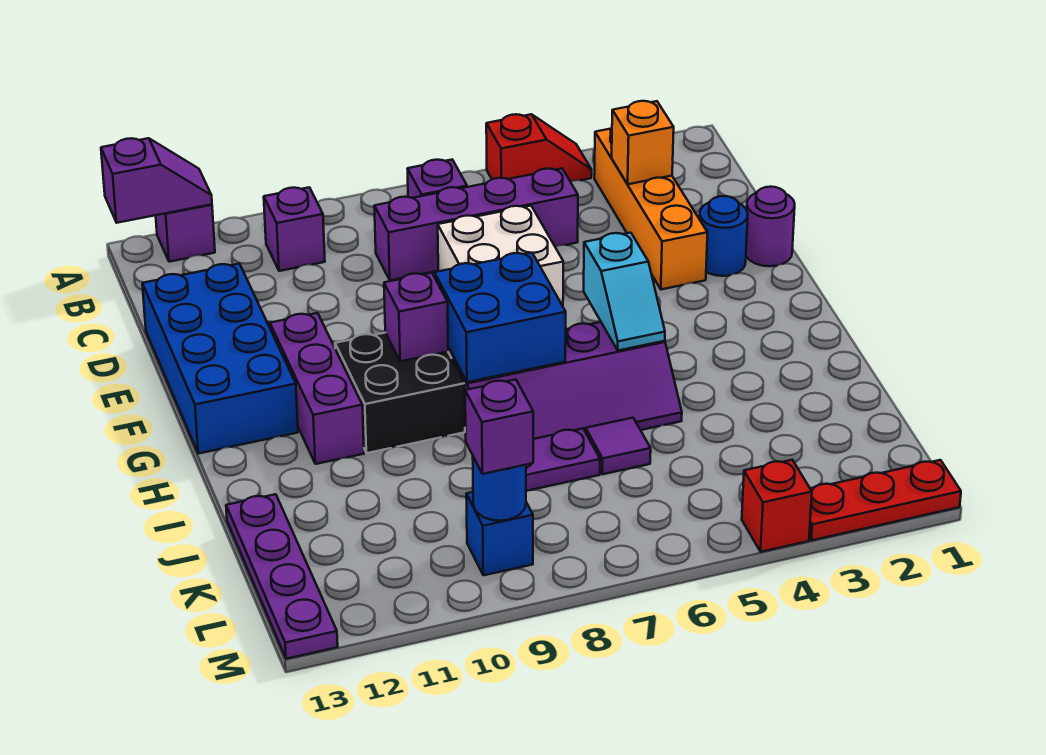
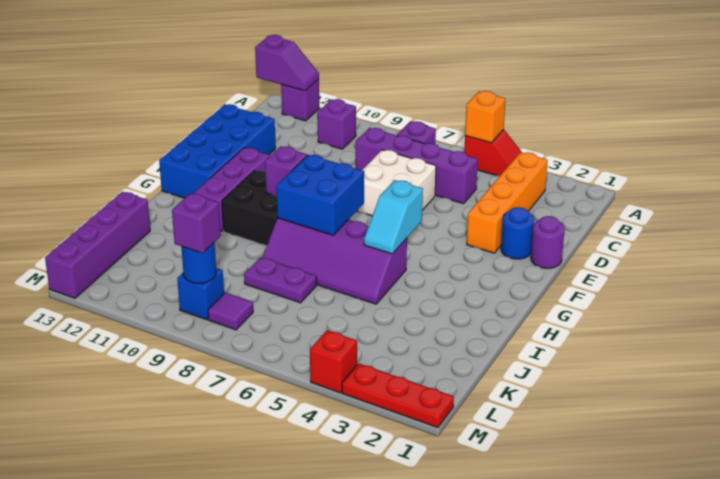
orange brick C3 level 2 -> orange brick A5 level 2
purple tile J6 level 1 -> purple tile L8 level 1
purple plate J13:M13 level 1 -> purple brick J13:M13 level 1

